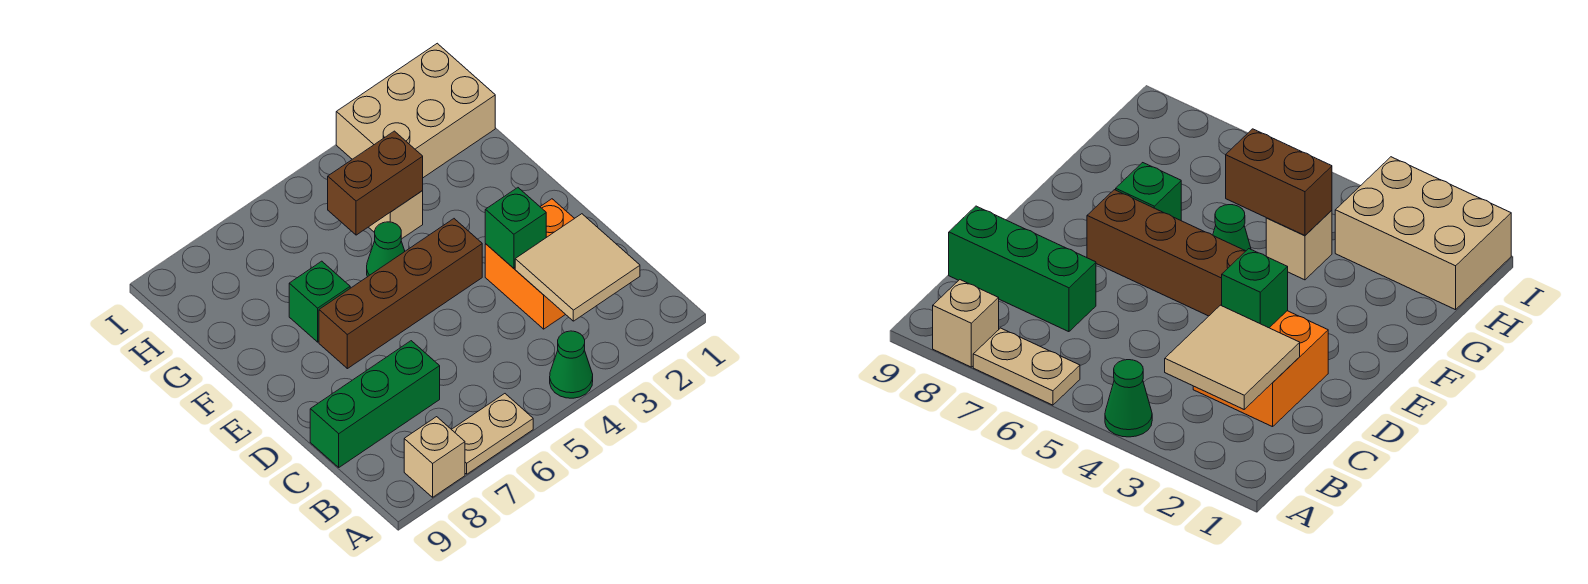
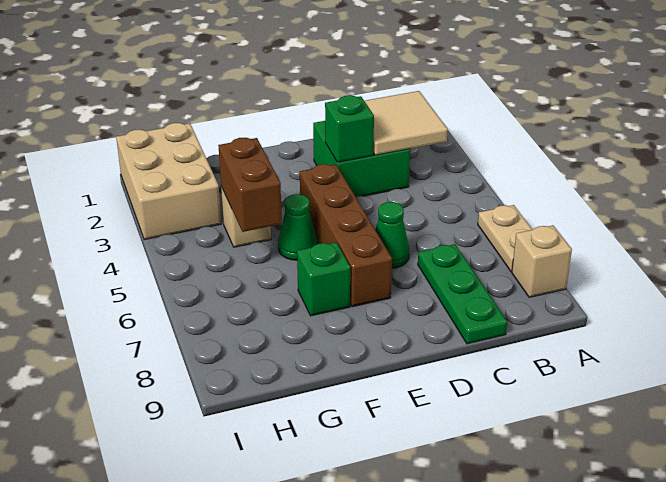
green cone A4 level 1 -> green cone D6 level 1
orange brick C2:D3 level 1 -> green brick C2:D3 level 1
green brick C7:C9 level 1 -> green plate C7:C9 level 1

